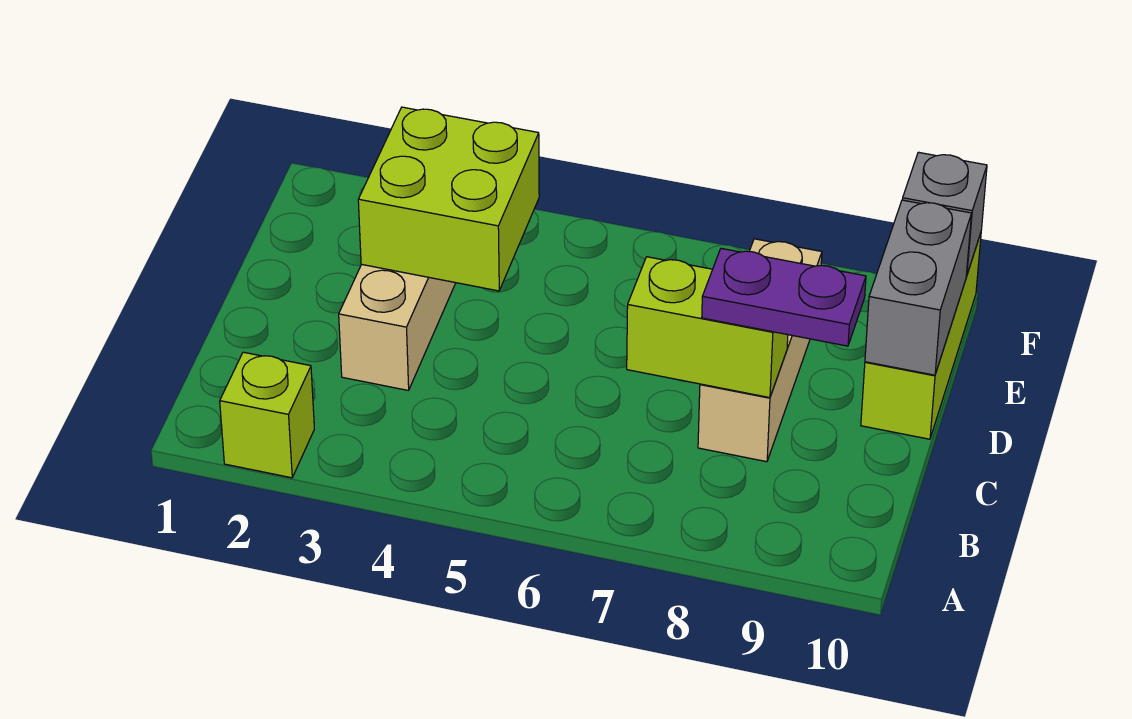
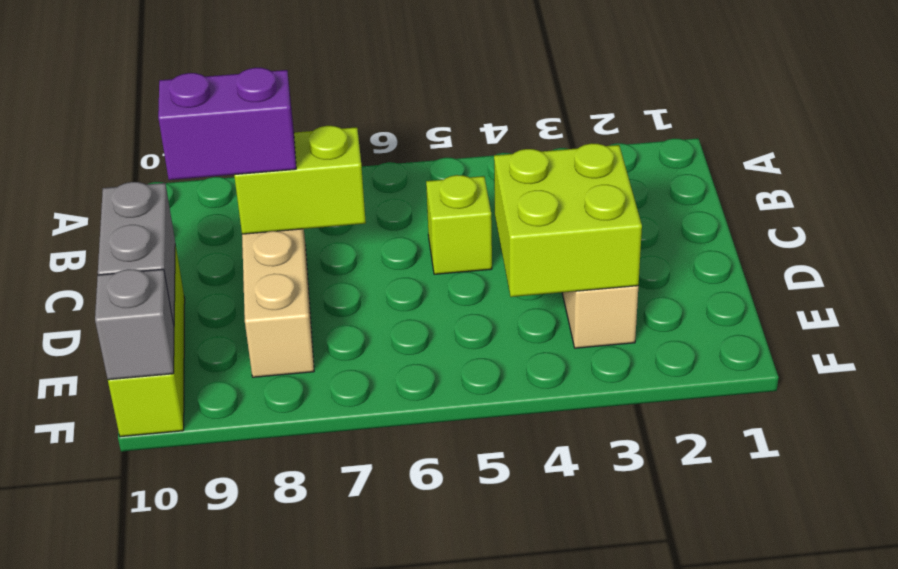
lime brick A2 level 1 -> lime brick C5 level 1
purple plate C8:C9 level 3 -> purple brick C8:C9 level 3

